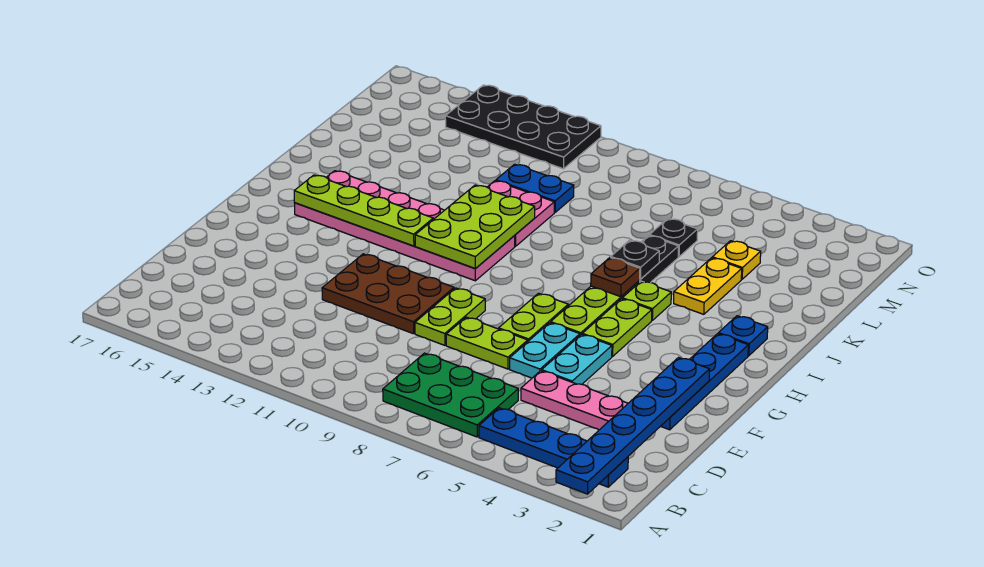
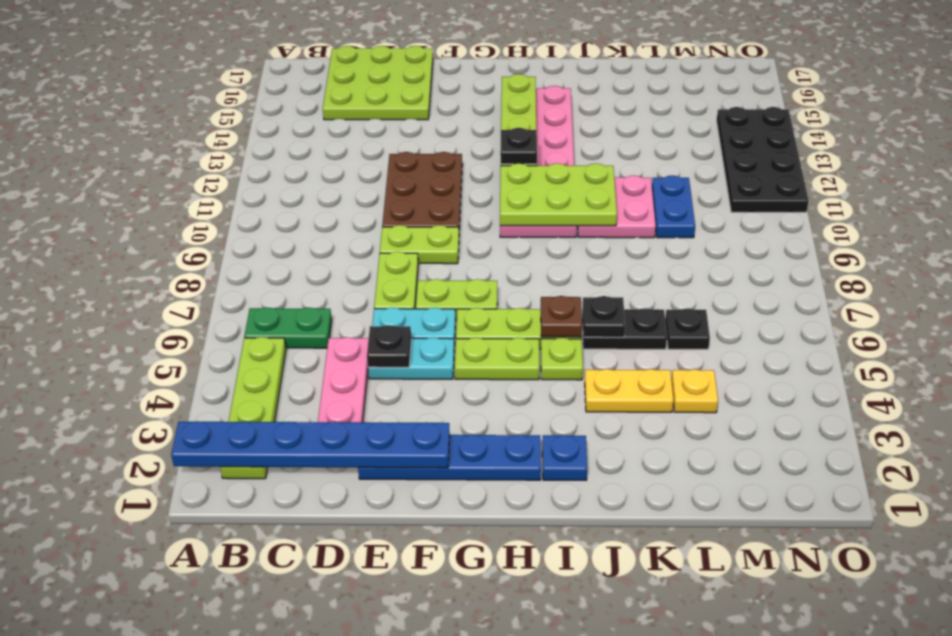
blue plate B2:B5 level 1 -> lime plate B2:B5 level 1
green plate B6:C8 level 1 -> green plate B6:C6 level 1
none -> lime plate C15:E17 level 1
none -> black plate E5 level 2
none -> black plate H12 level 3

